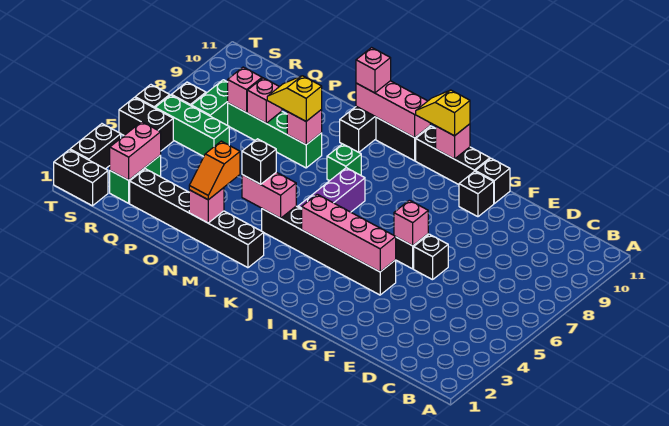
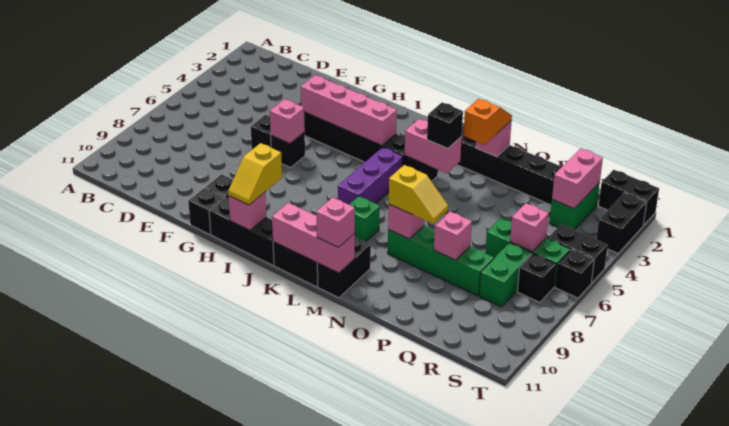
yellow slope I11:J11 level 3 top I -> yellow slope I10:I11 level 3 top 10
pink brick Q8 level 2 -> pink brick R6 level 2

